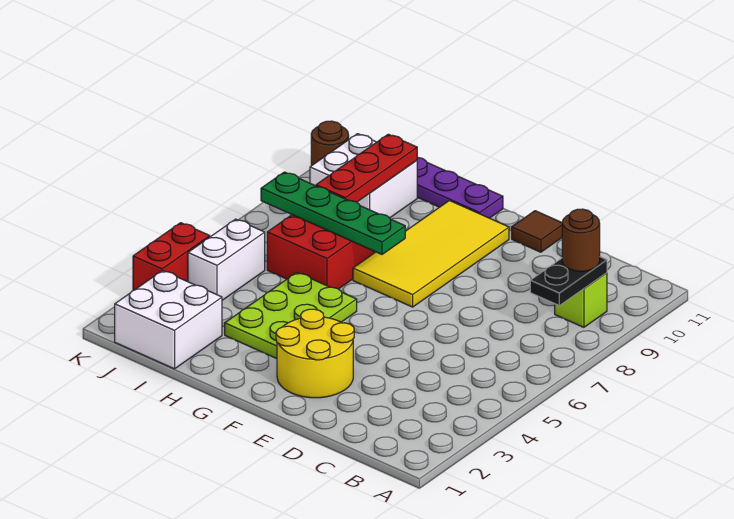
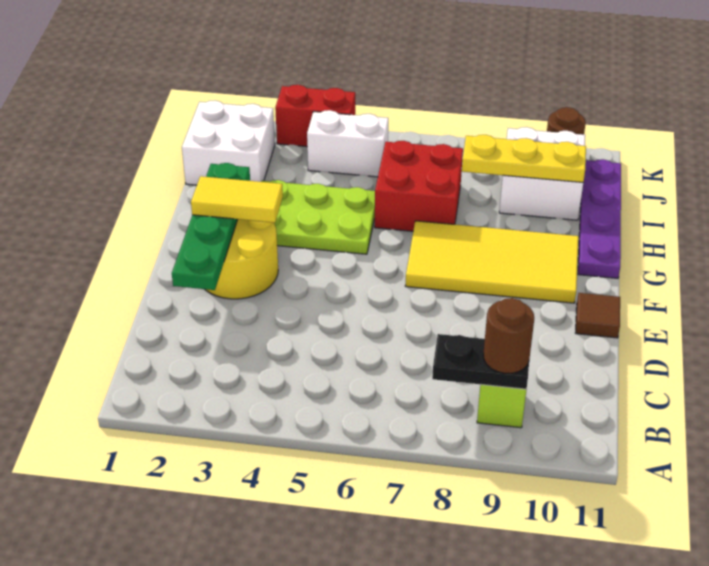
none -> yellow tile F2:F3 level 3
green plate G7:J7 level 2 -> green plate D2:G2 level 2
red plate I8:I10 level 2 -> yellow plate I8:I10 level 2

